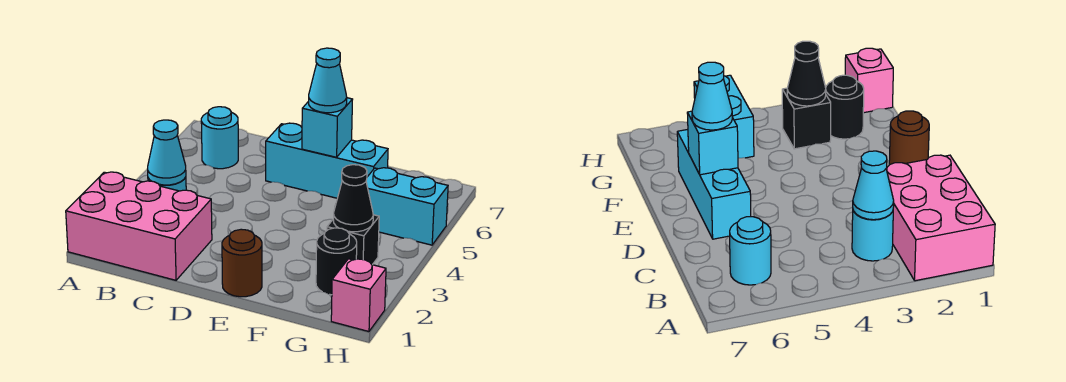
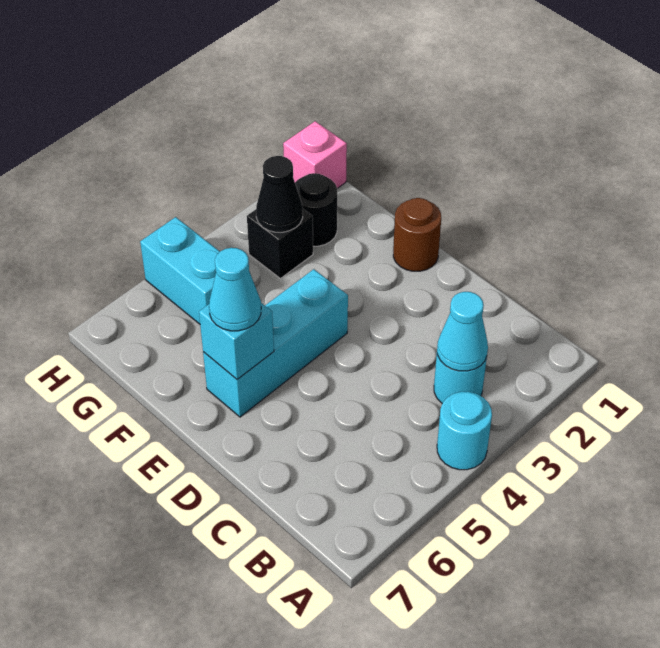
pink brick A1:C2 level 1 -> none
cyan round brick B6 level 1 -> cyan round brick A4 level 1
cyan brick D6:F6 level 1 -> cyan brick E4:E6 level 1

